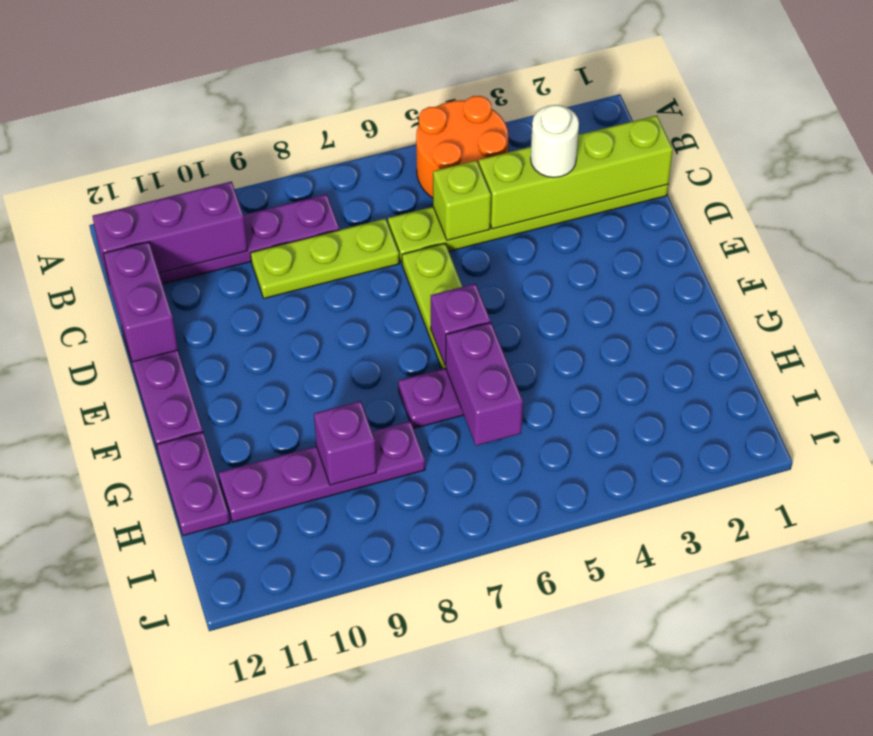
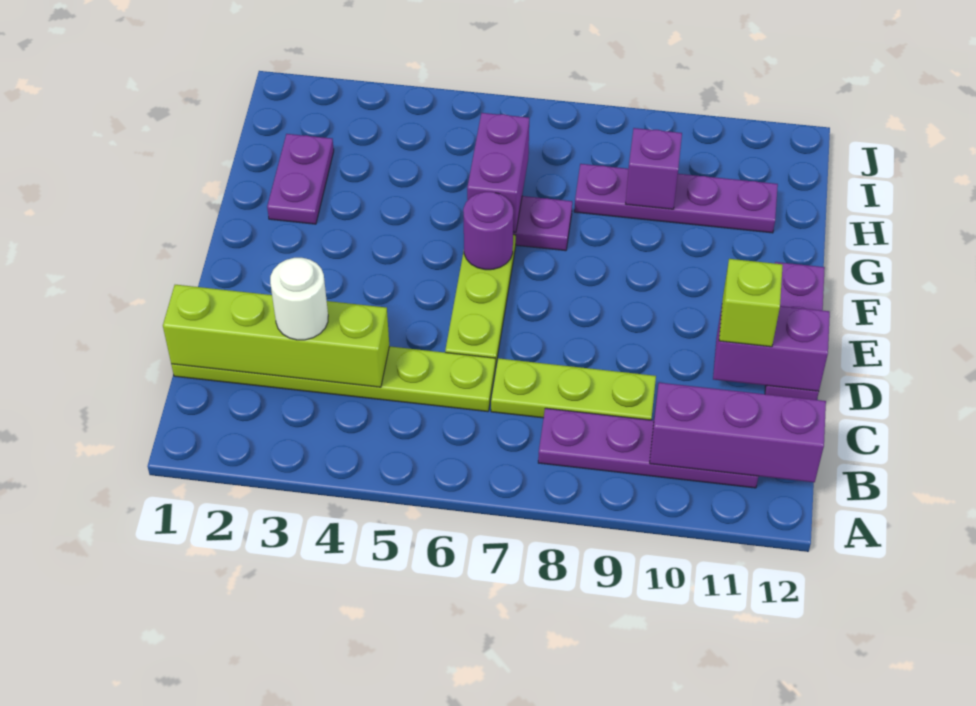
orange round brick A4:B5 level 1 -> none
lime brick C5 level 2 -> lime brick D11 level 3
purple brick C12:D12 level 2 -> purple brick D11:D12 level 2
purple brick F6 level 2 -> purple round brick F6 level 2
purple plate G12:H12 level 1 -> purple plate G2:H2 level 1

